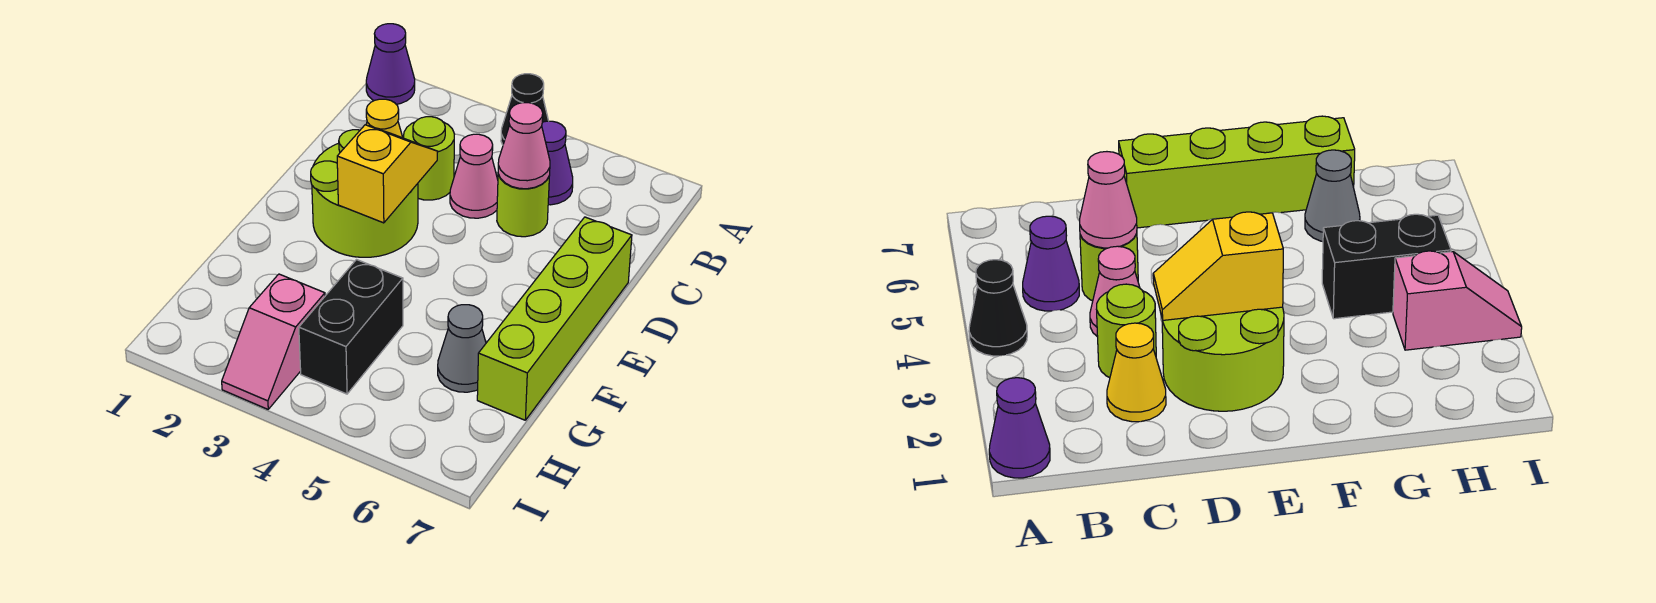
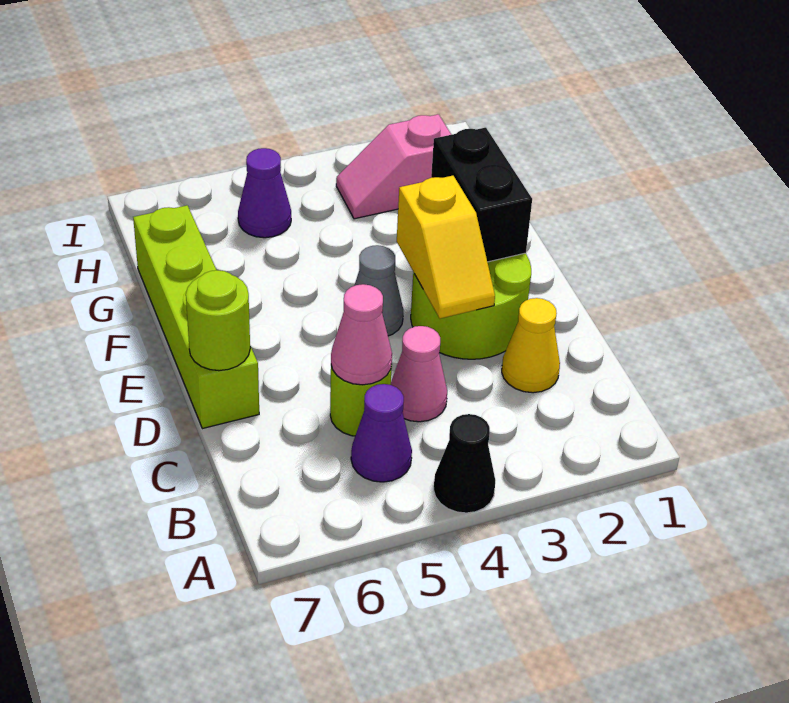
purple cone A1 level 1 -> purple cone H5 level 1
lime round brick C3 level 1 -> lime round brick D7 level 2
black brick G4:H4 level 1 -> black brick E2:F2 level 2
grey cone G6 level 1 -> grey cone E4 level 1
pink slope H3:I3 level 1 top H -> pink slope H2:H3 level 1 top 2

